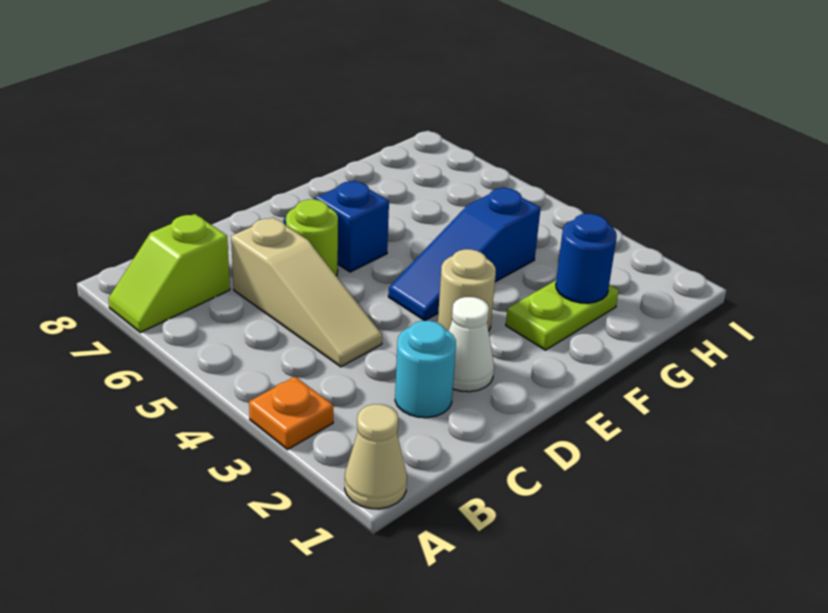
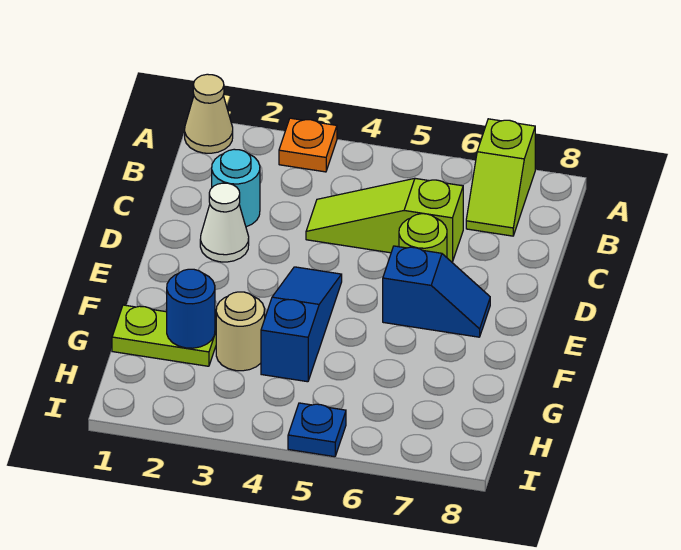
lime slope A7:B7 level 1 top B -> lime slope A7:B7 level 1 top A
tan slope C4:C6 level 1 top 6 -> lime slope C4:C6 level 1 top 6
tan round brick E3 level 1 -> tan round brick G3 level 1
lime plate F2:G2 level 1 -> lime plate G1:G2 level 1
none -> blue plate I5 level 1

